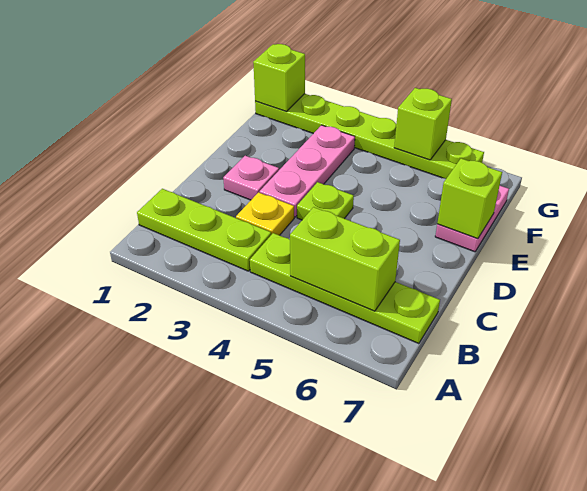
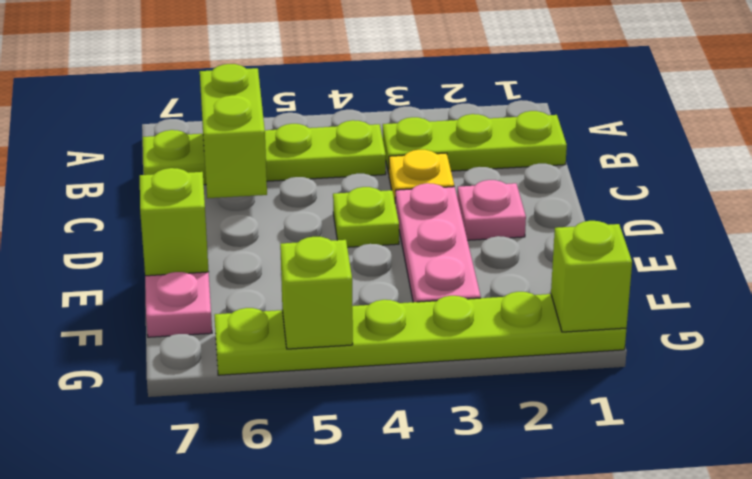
lime brick B5:B6 level 2 -> lime brick B6:C6 level 2

